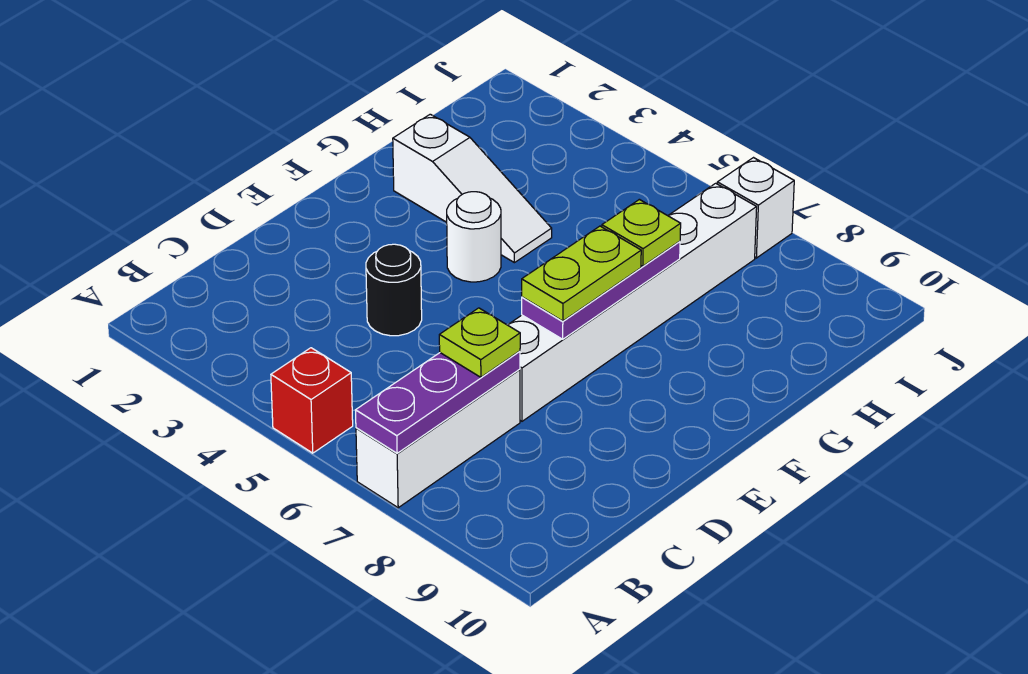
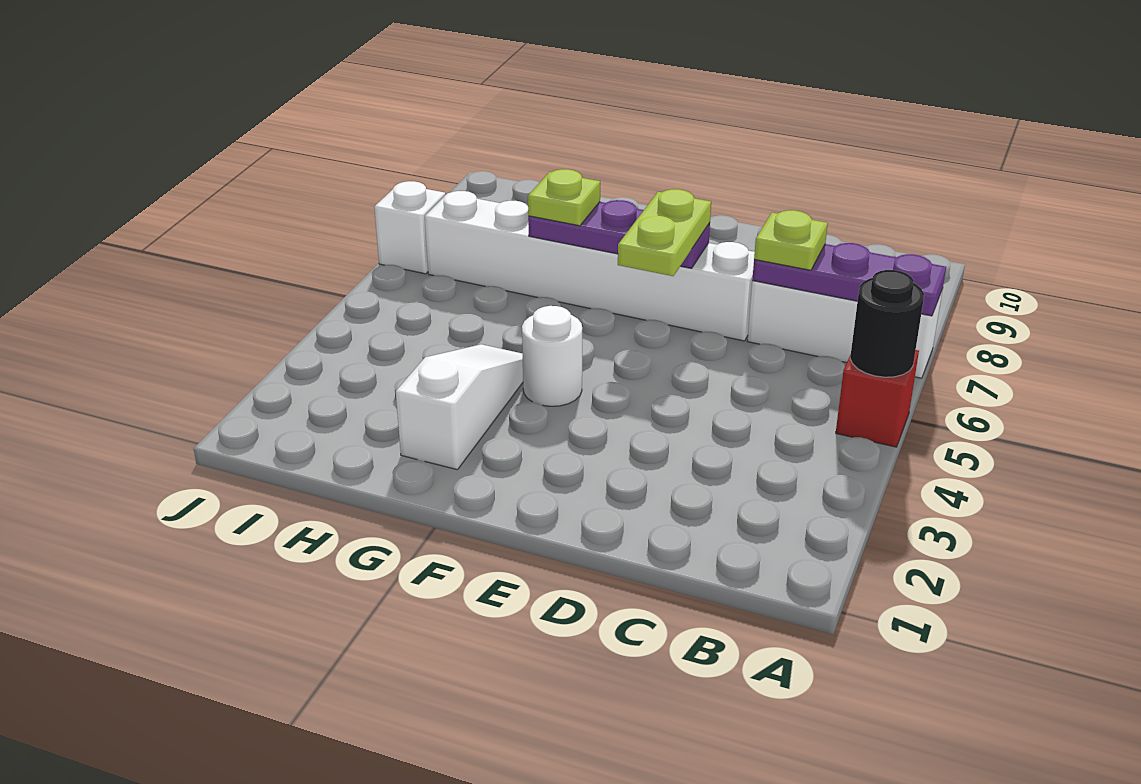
black round brick D4 level 1 -> black round brick A5 level 2
lime plate E7:F7 level 3 -> lime plate E6:E7 level 3

